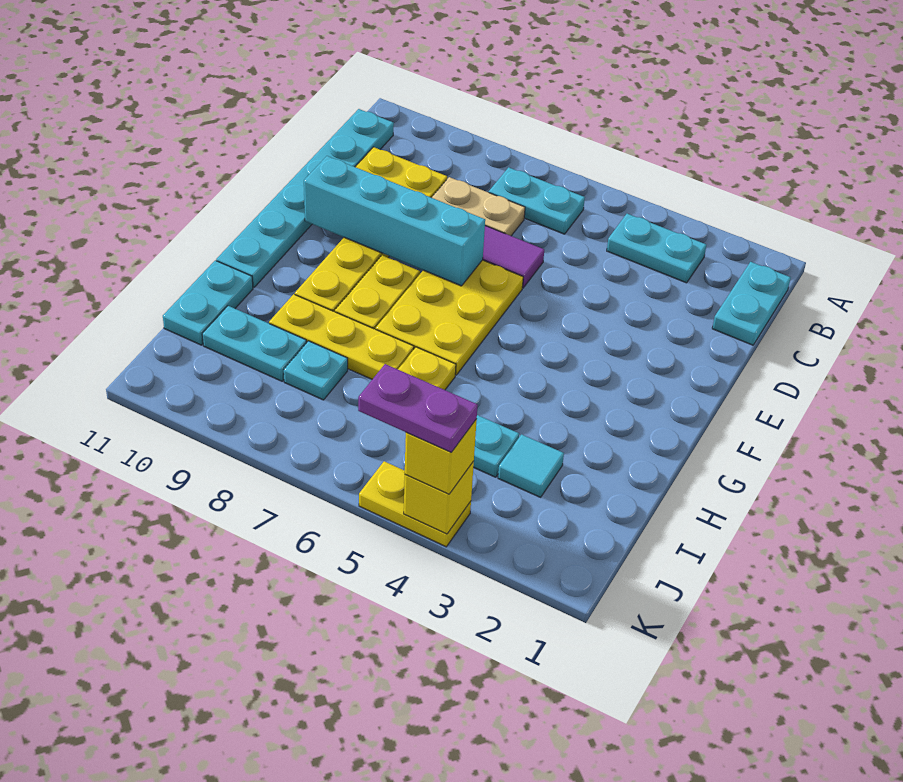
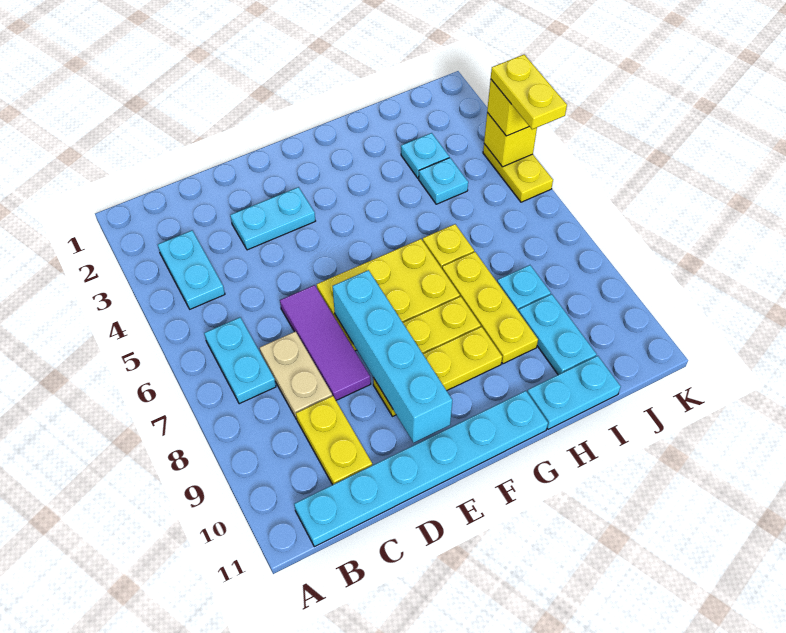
cyan plate B1:C1 level 1 -> cyan plate D3:E3 level 1
cyan tile I3 level 1 -> cyan plate I3 level 1
purple plate K4:K5 level 4 -> yellow plate K4:K5 level 4

